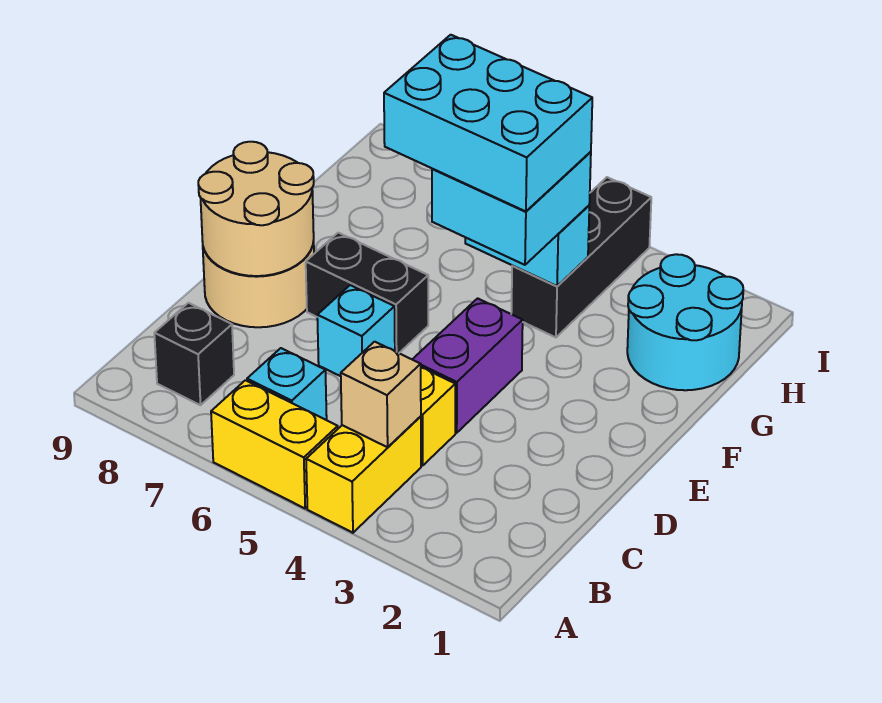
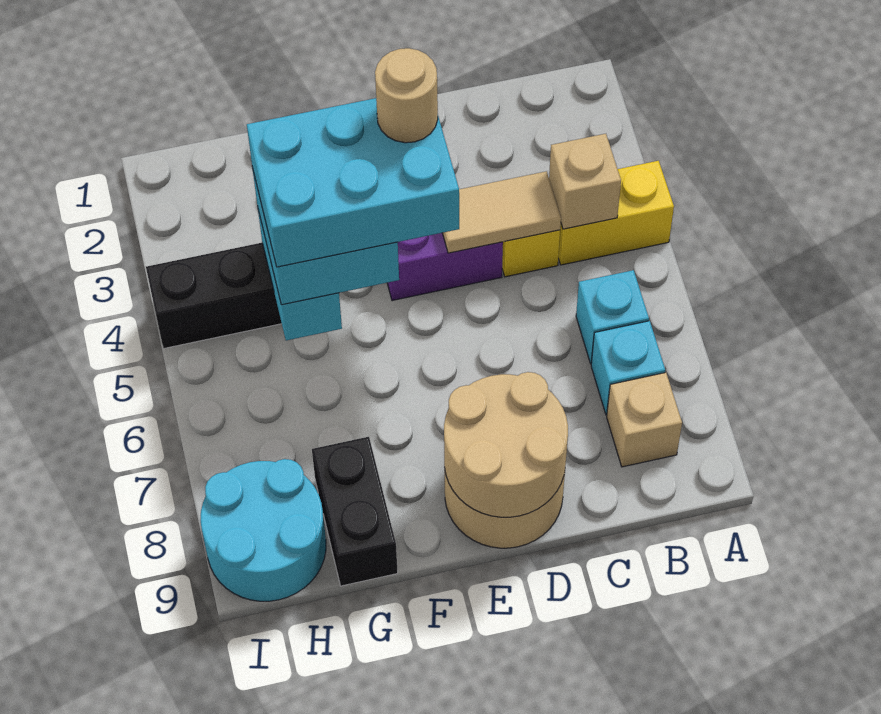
yellow brick A5:A6 level 1 -> none
black brick B8 level 1 -> tan brick B8 level 1
none -> tan tile C4:D4 level 2
cyan brick D6 level 1 -> cyan brick B7 level 1
none -> tan round brick E4 level 5
black brick E6:E7 level 1 -> black brick G8:G9 level 1
cyan brick F4:G6 level 4 -> cyan brick E4:G5 level 4
cyan round brick G1:H2 level 1 -> cyan round brick H8:I9 level 1

